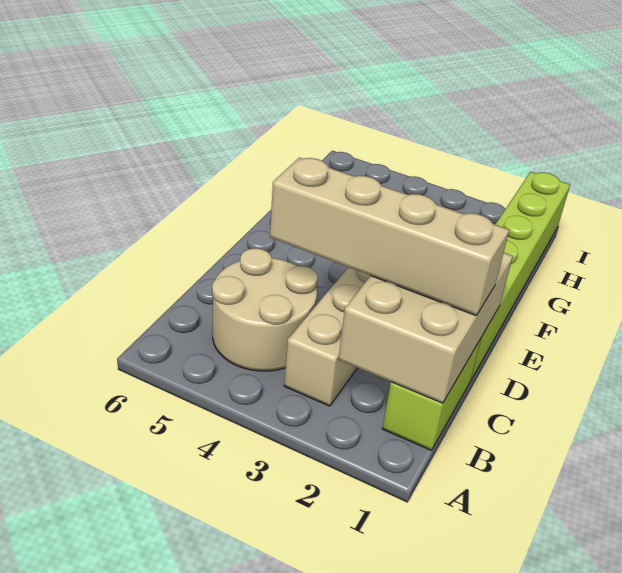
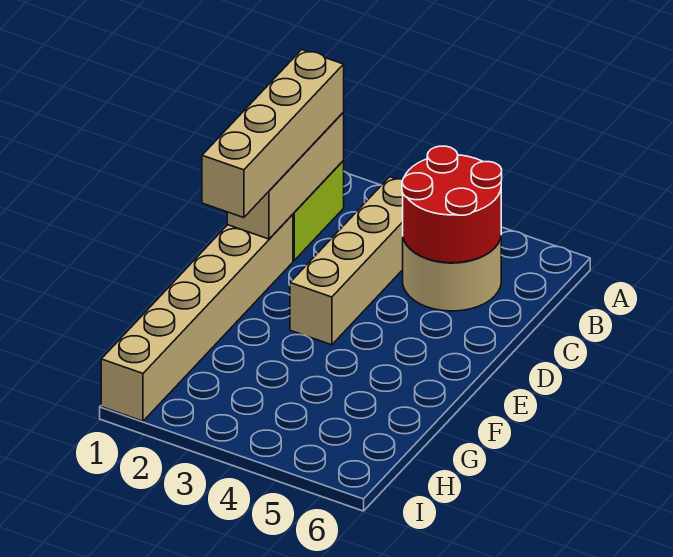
tan brick B1:D2 level 2 -> tan brick B1:D1 level 2
none -> red round brick B4:C5 level 2
tan brick C1:C4 level 3 -> tan brick B1:E1 level 3
lime brick D1:I1 level 1 -> tan brick D1:I1 level 1

